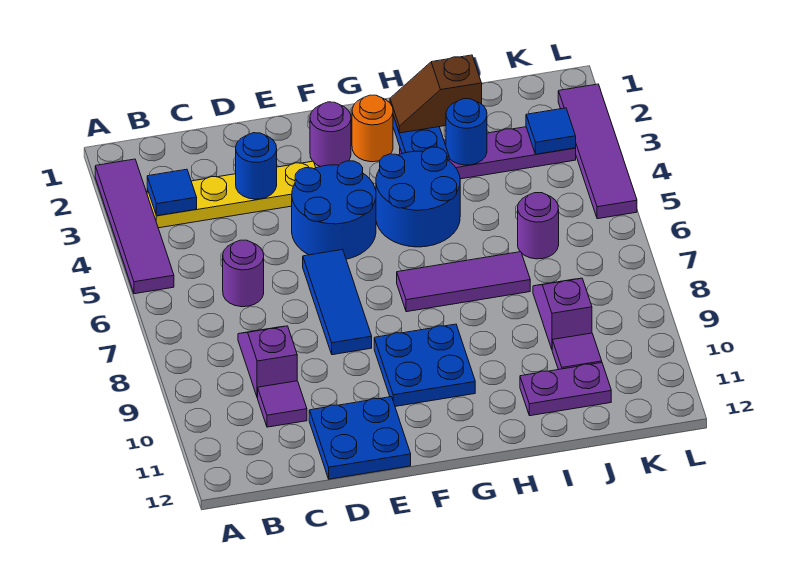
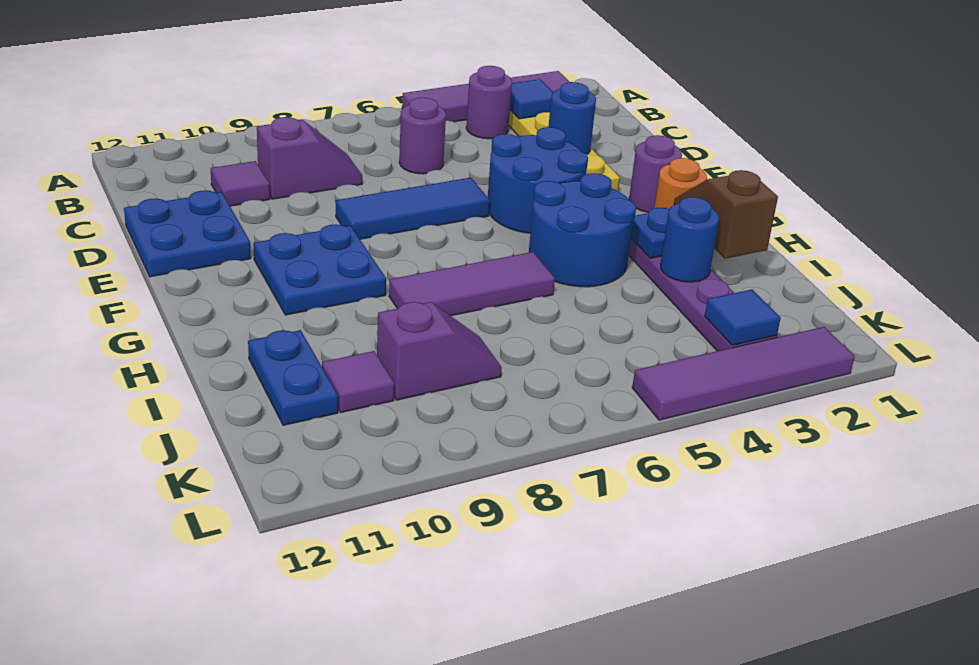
purple tile G7:I7 level 1 -> purple tile H6:H8 level 1
purple plate I11:J11 level 1 -> blue plate I11:J11 level 1
purple round brick J6 level 1 -> purple round brick B4 level 1

